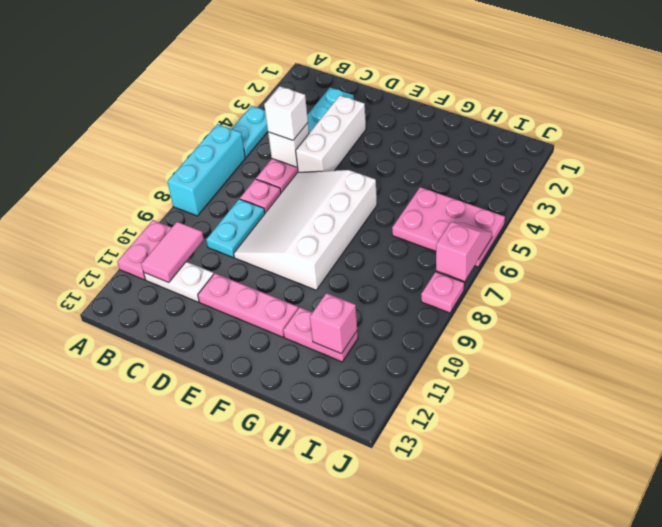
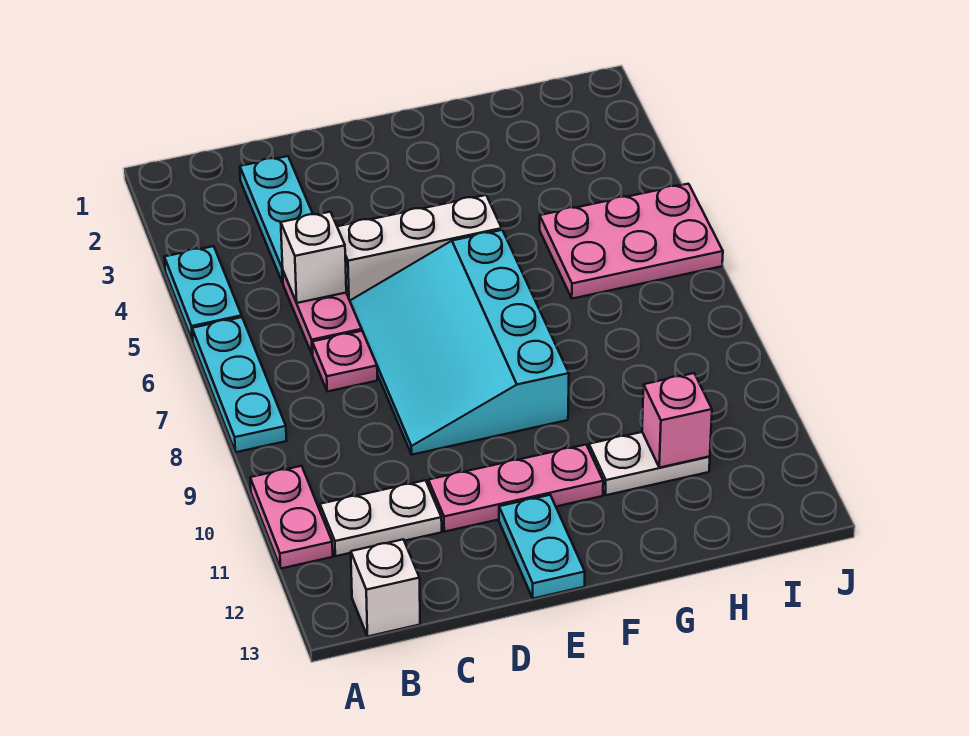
cyan brick A6:A8 level 1 -> cyan plate A6:A8 level 1
pink tile B10:B11 level 2 -> none
white brick C5 level 3 -> white brick B13 level 1
cyan plate C8:C9 level 1 -> cyan plate E12:E13 level 1
white brick D3:D5 level 1 -> white brick D5:F5 level 1
white slope D6:F9 level 1 top F -> cyan slope D6:F9 level 1 top F
pink plate G11:H11 level 1 -> white plate G11:H11 level 1
pink slope J6:J7 level 2 top 7 -> none
pink plate J8 level 1 -> none

